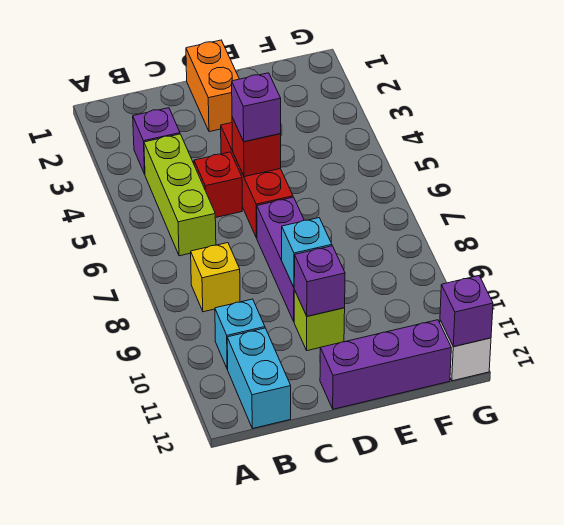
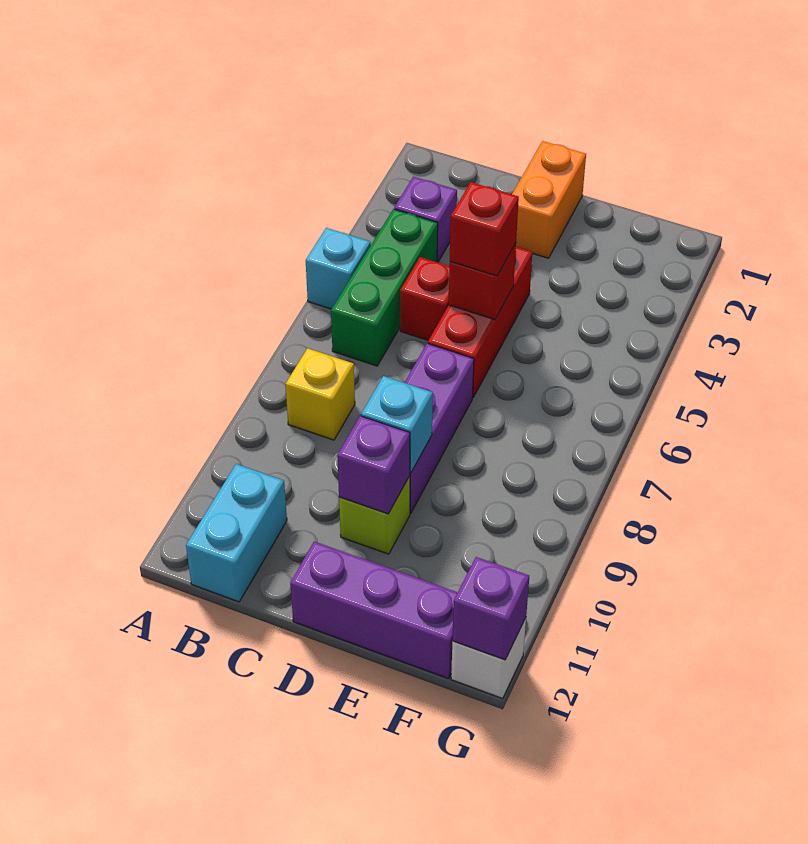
lime brick B4:B6 level 1 -> green brick B4:B6 level 1
cyan brick B10 level 1 -> cyan brick A5 level 1
purple brick D5 level 3 -> red brick D5 level 3

